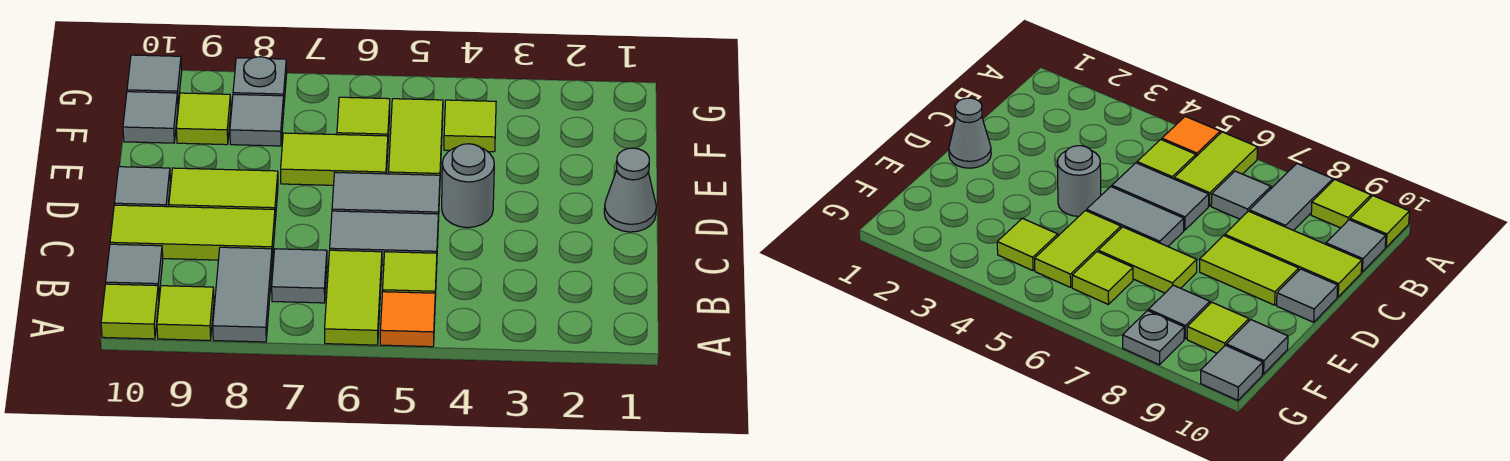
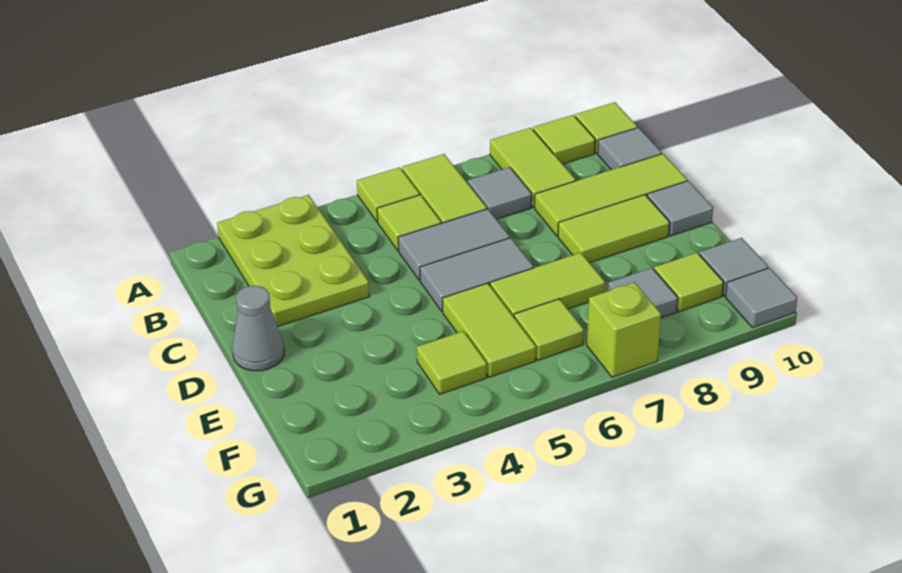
none -> lime plate A2:C3 level 1
orange tile A5 level 1 -> lime tile A5 level 1
grey tile A8:B8 level 1 -> lime tile A8:B8 level 1
grey round brick D4 level 1 -> none
none -> lime brick G7 level 1
grey plate G8 level 1 -> none

